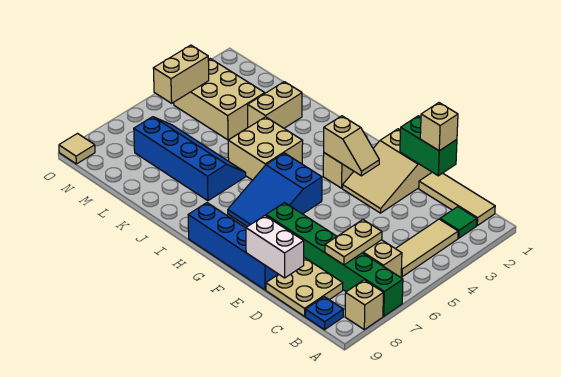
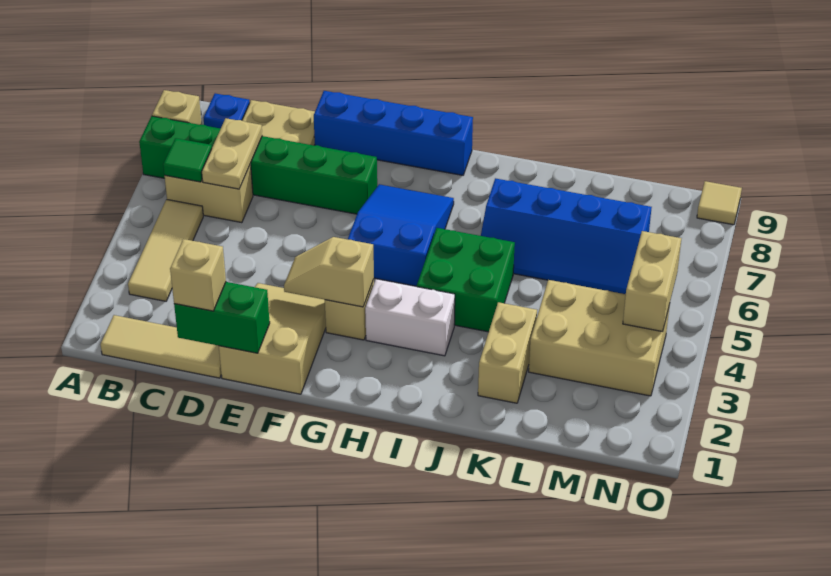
green tile B2 level 1 -> green tile B6 level 2
white brick D9:E9 level 2 -> white brick H3:I3 level 1
tan brick I4:J5 level 1 -> green brick I4:J5 level 1

